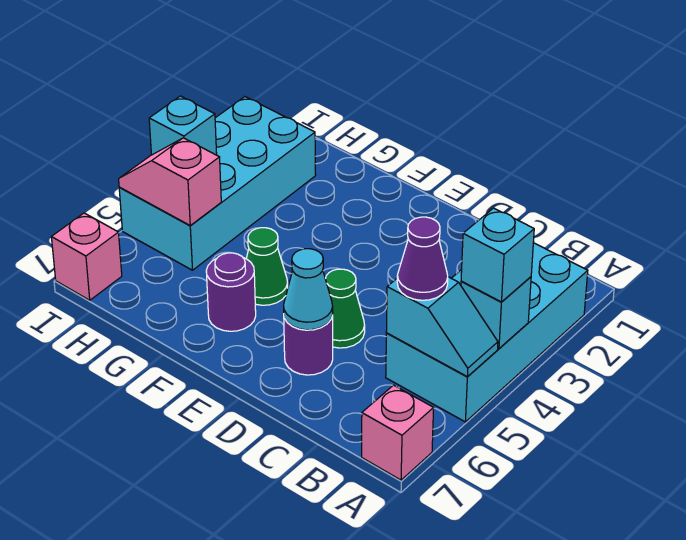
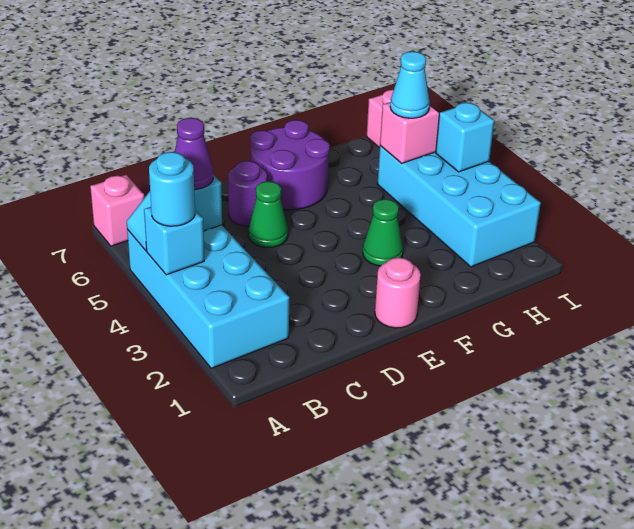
cyan brick A4 level 3 -> cyan round brick A4 level 3
cyan cone D6 level 2 -> cyan cone H5 level 3
none -> pink round brick E1 level 1
green cone F5 level 1 -> green cone F3 level 1
purple round brick F6 level 1 -> purple round brick E6:F7 level 1

